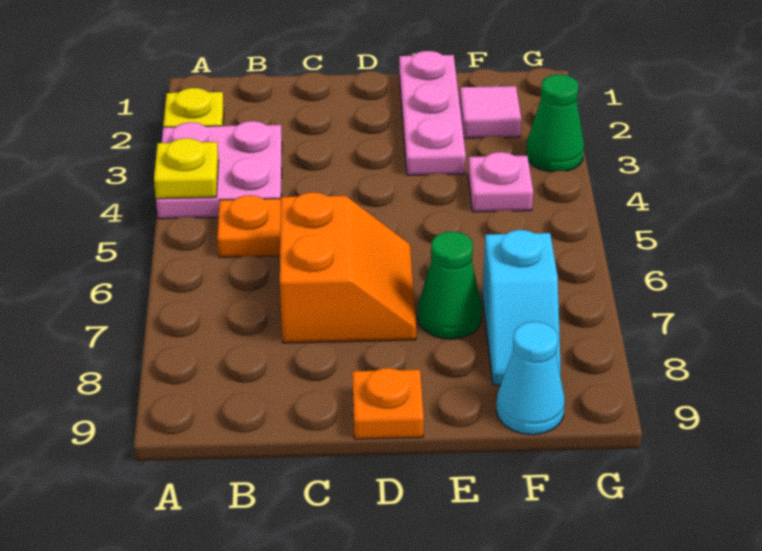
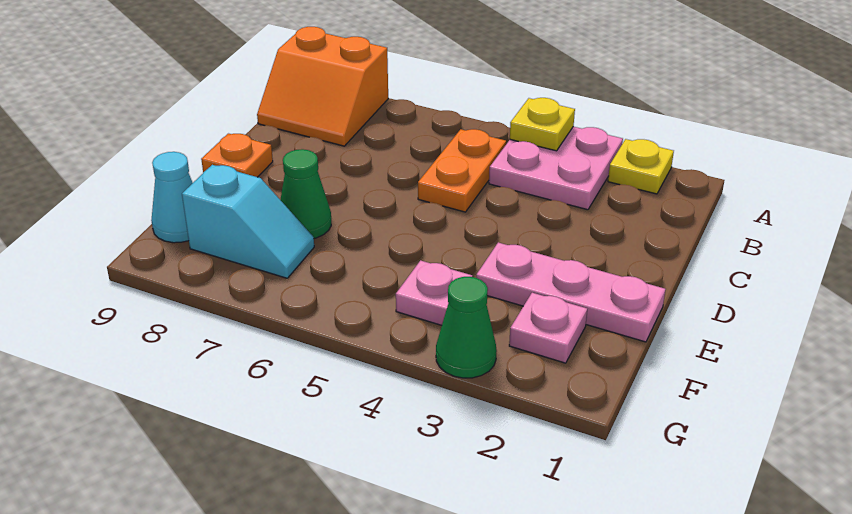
orange slope C6:D7 level 1 top C -> orange slope A8:B9 level 1 top A
pink tile F2 level 1 -> pink plate F2 level 1
cyan slope F7:F8 level 1 top 7 -> cyan slope F7:F8 level 1 top 8

